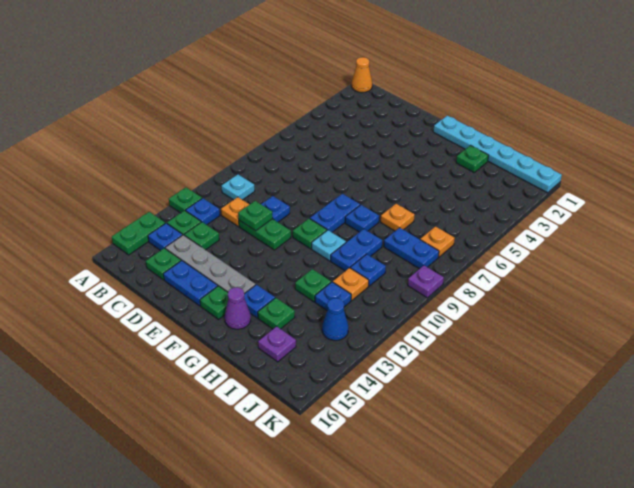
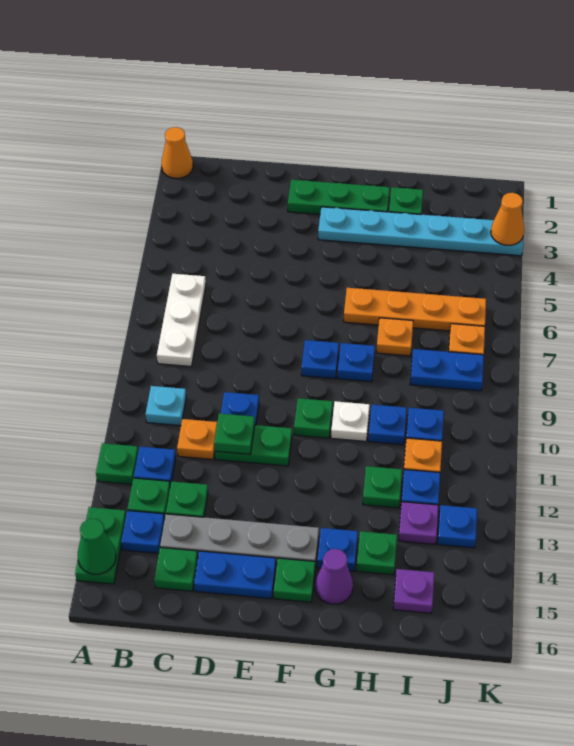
none -> green cone A15 level 2
none -> white plate B6:B8 level 1
none -> green plate E2:G2 level 1
cyan plate F1:K1 level 1 -> cyan plate F3:K3 level 1
blue plate F8:F9 level 1 -> blue plate F8 level 1
none -> orange plate G6:J6 level 1
cyan plate G10 level 1 -> white plate G10 level 1
blue plate H9:H10 level 1 -> blue plate H10 level 1
blue cone J13 level 1 -> blue plate J13 level 1
none -> orange cone K3 level 2
purple plate K9 level 1 -> purple plate I13 level 1

